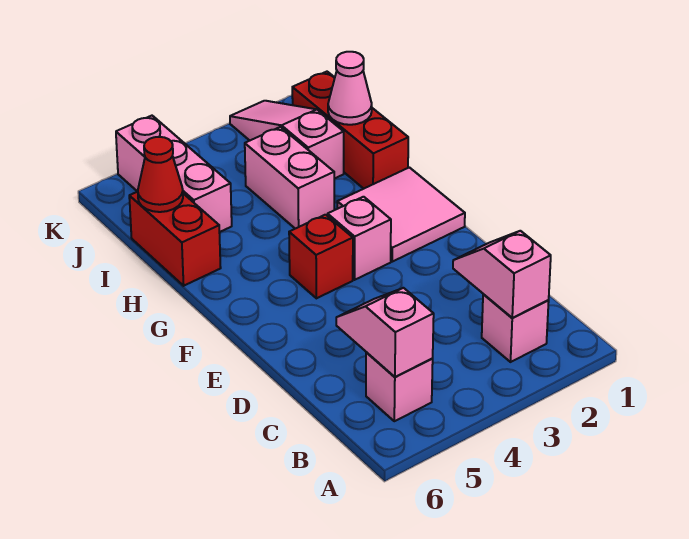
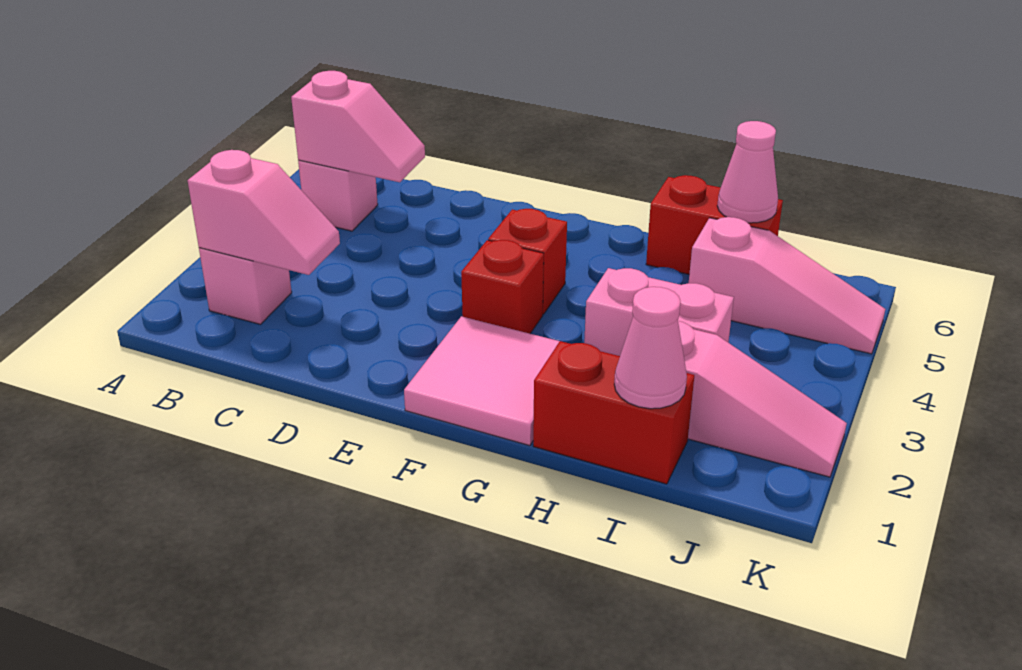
pink brick F3 level 1 -> red brick F3 level 1
red brick H1:J1 level 1 -> red brick H1:I1 level 1
pink brick I5:K5 level 1 -> pink slope I5:K5 level 1 top I
red cone I6 level 2 -> pink cone I6 level 2

